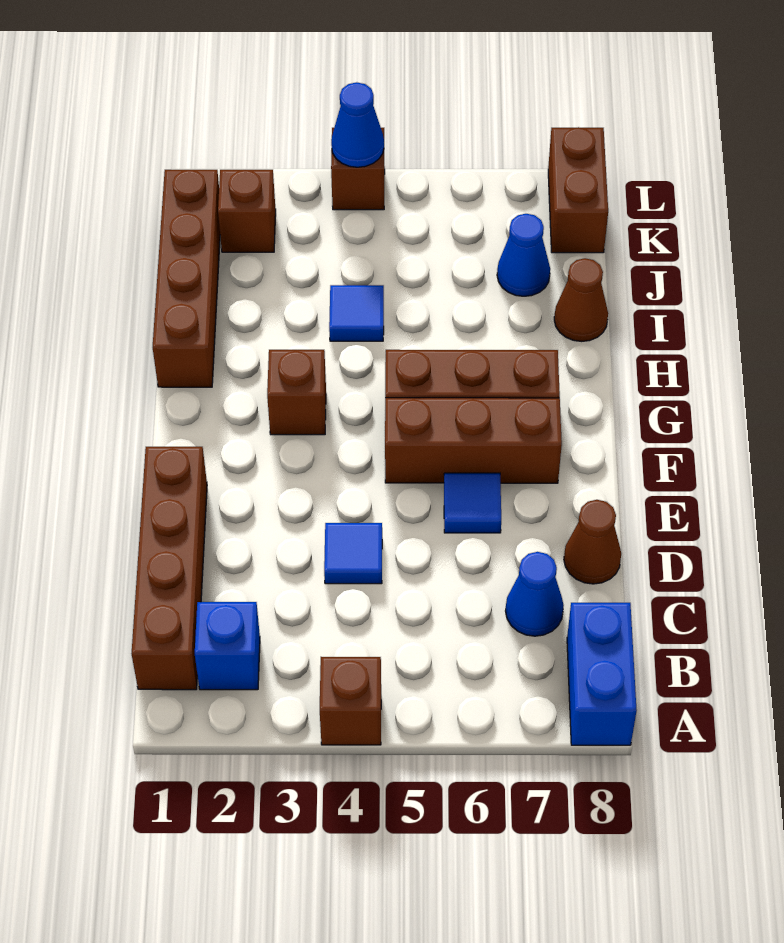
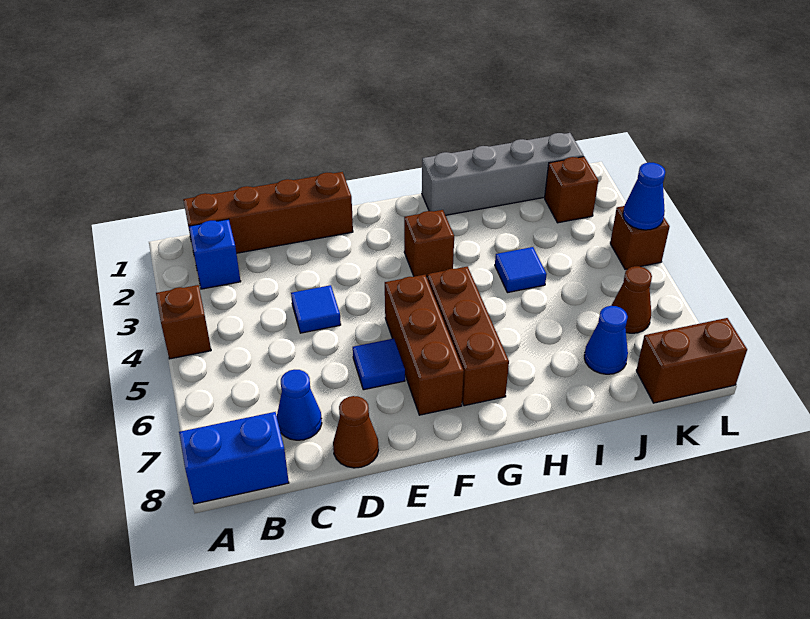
brown brick H1:K1 level 1 -> grey brick H1:K1 level 1
brown cone I8 level 1 -> brown cone K6 level 1

